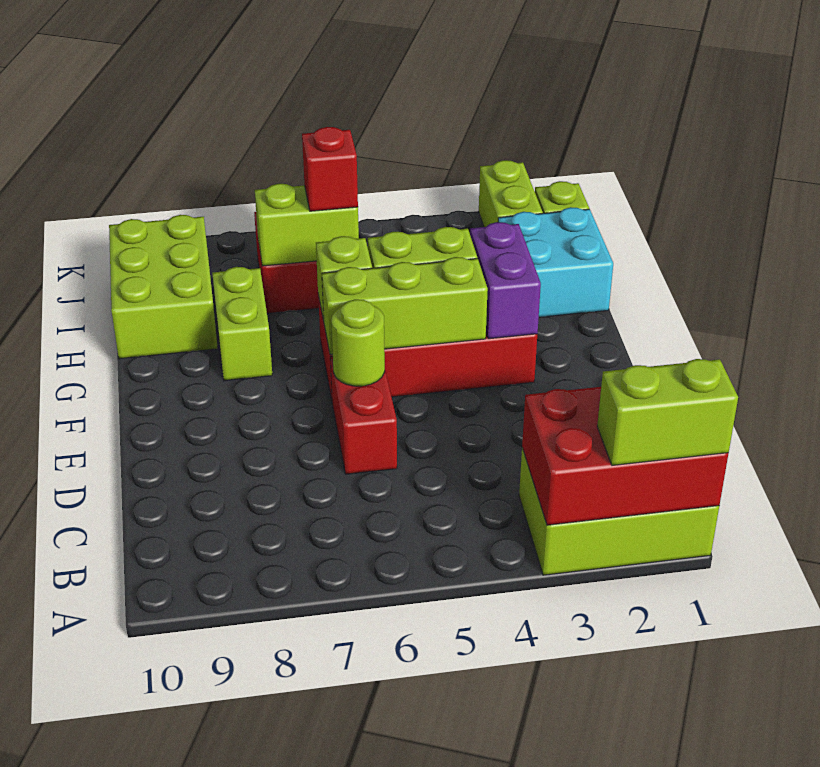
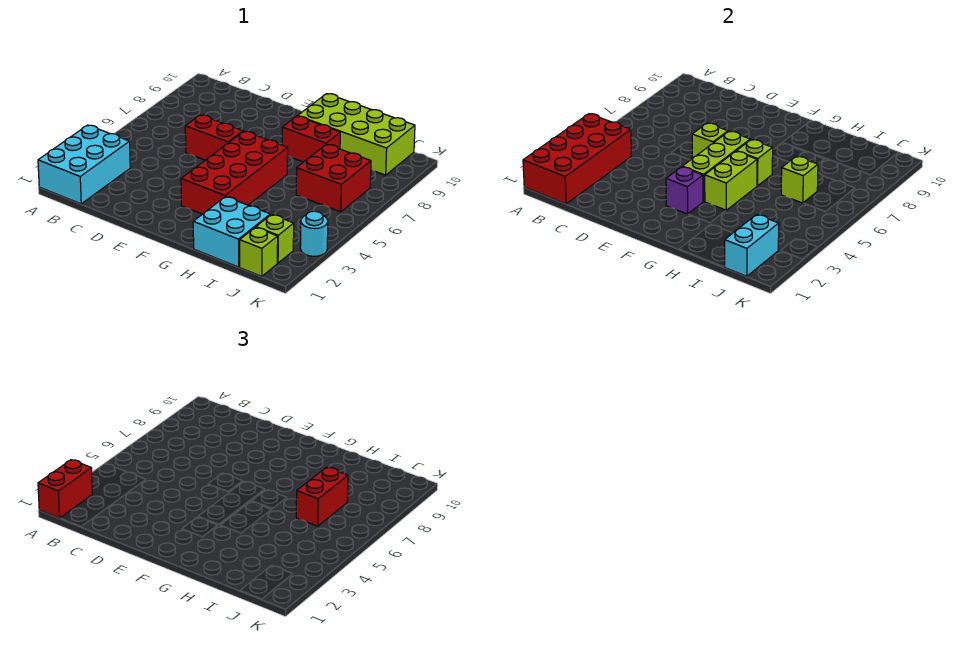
lime brick A1:B3 level 1 -> cyan brick A1:B3 level 1
red brick A1:B3 level 2 -> red brick A1:B4 level 2
lime brick A1:A2 level 3 -> red brick A1:A2 level 3
lime round brick E6 level 2 -> lime brick E6 level 2
purple brick F3:G3 level 2 -> purple brick F3 level 2
lime brick G8:H8 level 1 -> red brick G8:H8 level 1
lime brick H9:J10 level 1 -> lime brick G9:J10 level 1
lime brick I6:I7 level 2 -> lime brick I6 level 2
red brick I6 level 3 -> red brick I6:I7 level 3
none -> cyan brick J1:J2 level 2
lime brick J2:K2 level 1 -> lime brick J2 level 1
none -> cyan round brick K3 level 1

